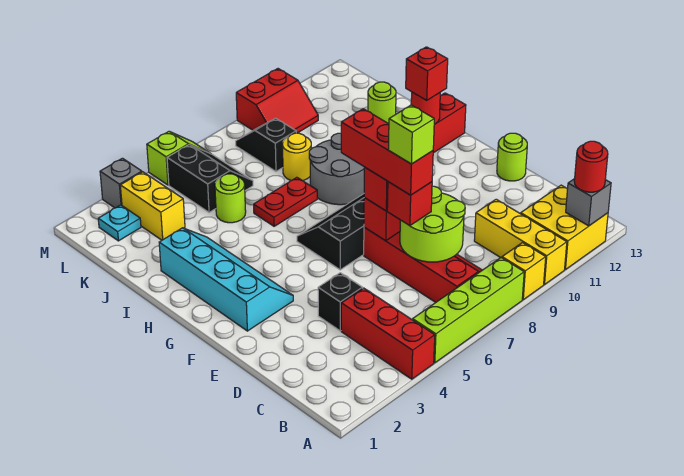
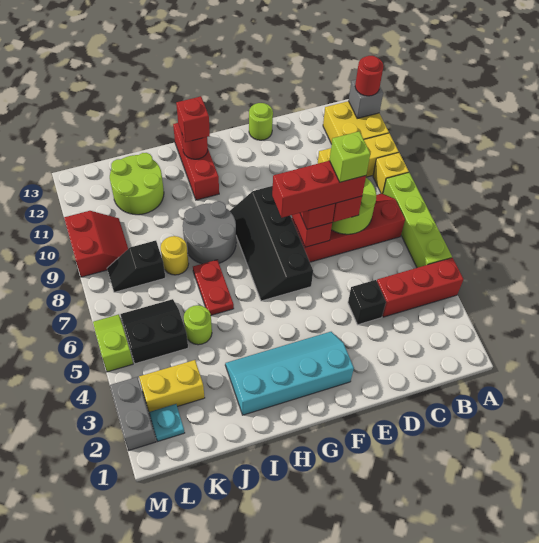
lime round brick J12 level 1 -> lime round brick J11:K12 level 1
grey brick M3 level 1 -> grey brick M2:M3 level 1

